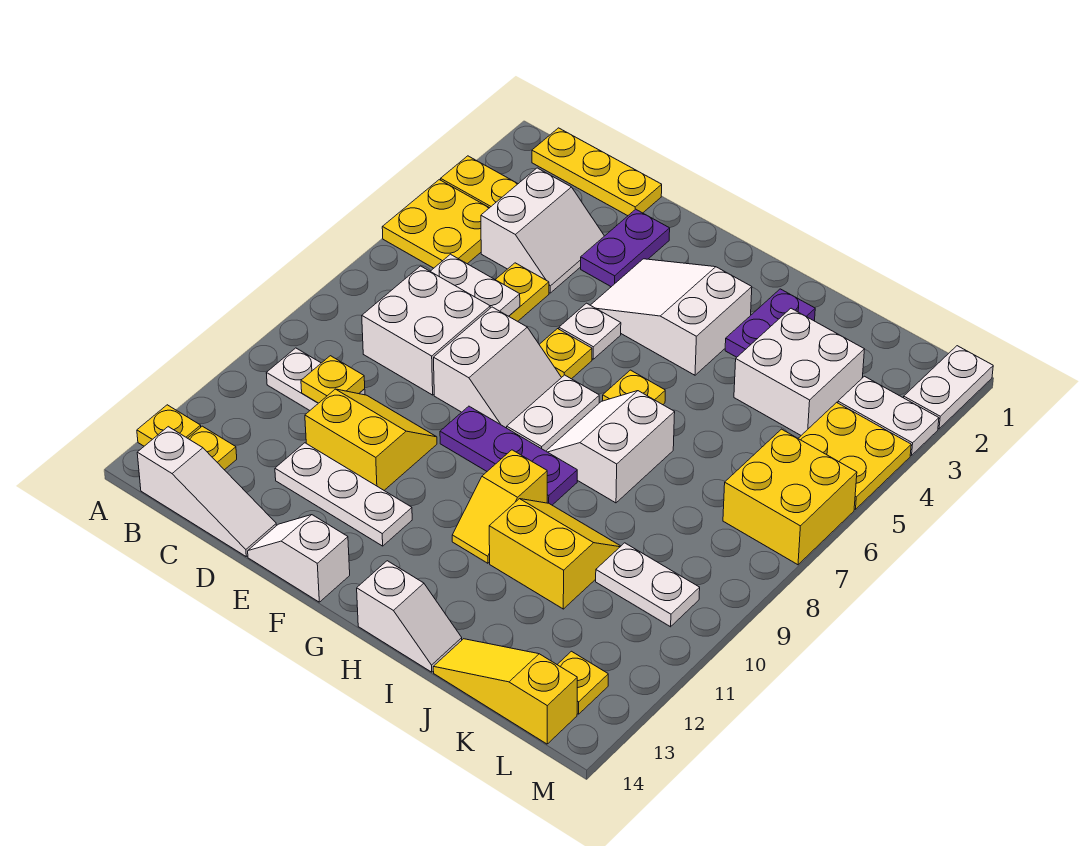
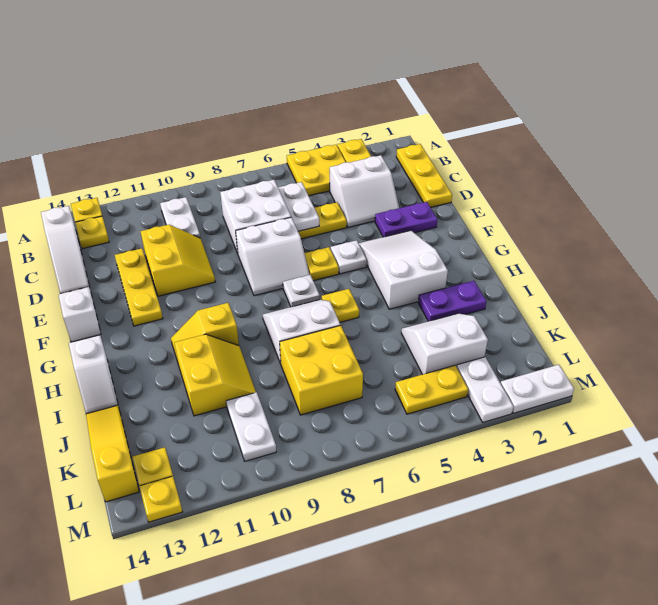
yellow plate C10 level 2 -> yellow plate M13 level 1
white plate D12:F12 level 1 -> yellow plate D12:F12 level 1
purple plate F9:H9 level 1 -> none
white plate G7:G8 level 1 -> white plate G7 level 1
white brick J3:K4 level 1 -> white slope J3:K4 level 1 top K
yellow plate L4:M5 level 1 -> yellow plate L4:L5 level 1
yellow brick L6:M7 level 1 -> yellow brick J7:K8 level 1

